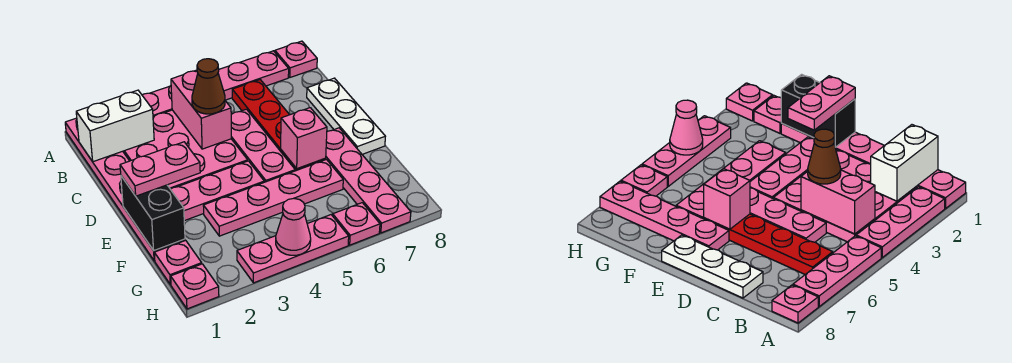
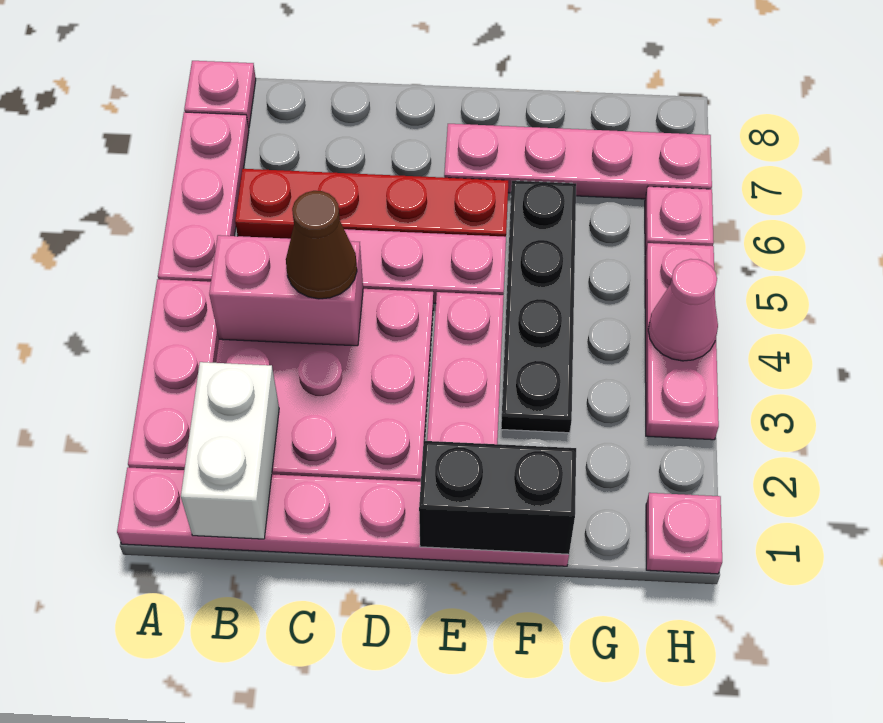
white plate C8:E8 level 1 -> none
pink plate E1:E2 level 3 -> none
pink brick E6 level 2 -> none
pink plate F3:F6 level 1 -> black plate F3:F6 level 1
pink plate G1 level 1 -> none

